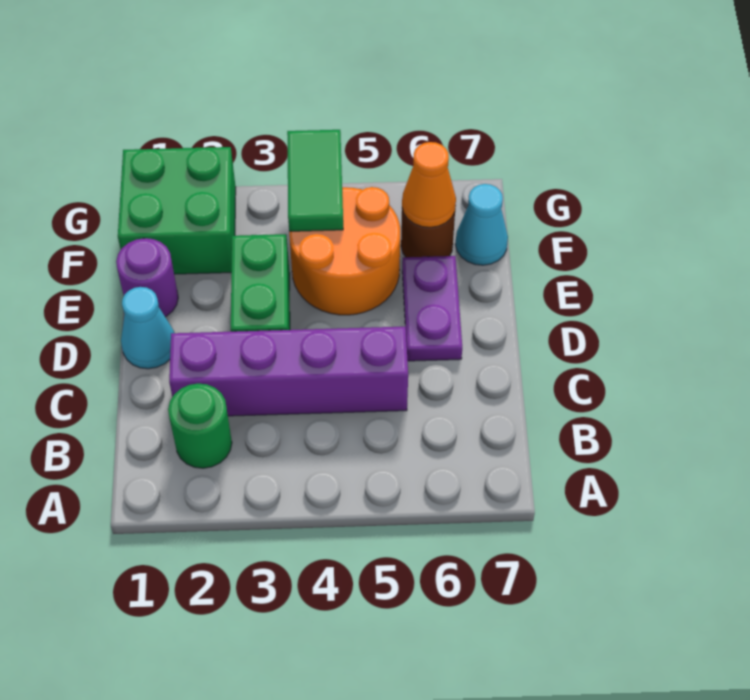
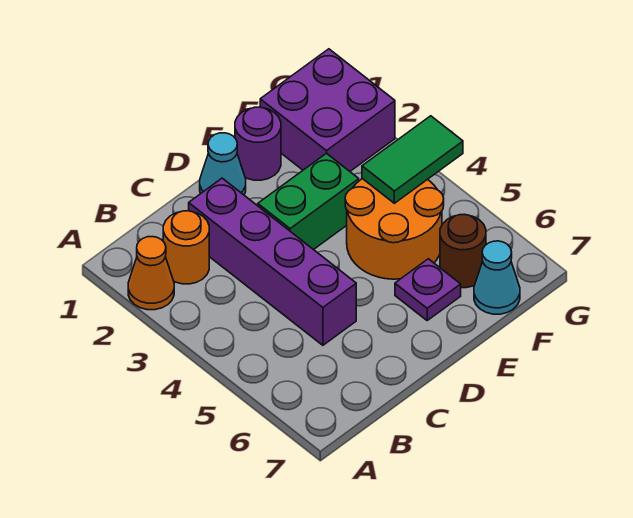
green round brick B2 level 1 -> orange round brick B2 level 1
purple plate D6:E6 level 1 -> purple plate E6 level 1
green brick F1:G2 level 1 -> purple brick F1:G2 level 1
orange cone F6 level 2 -> orange cone A2 level 1

